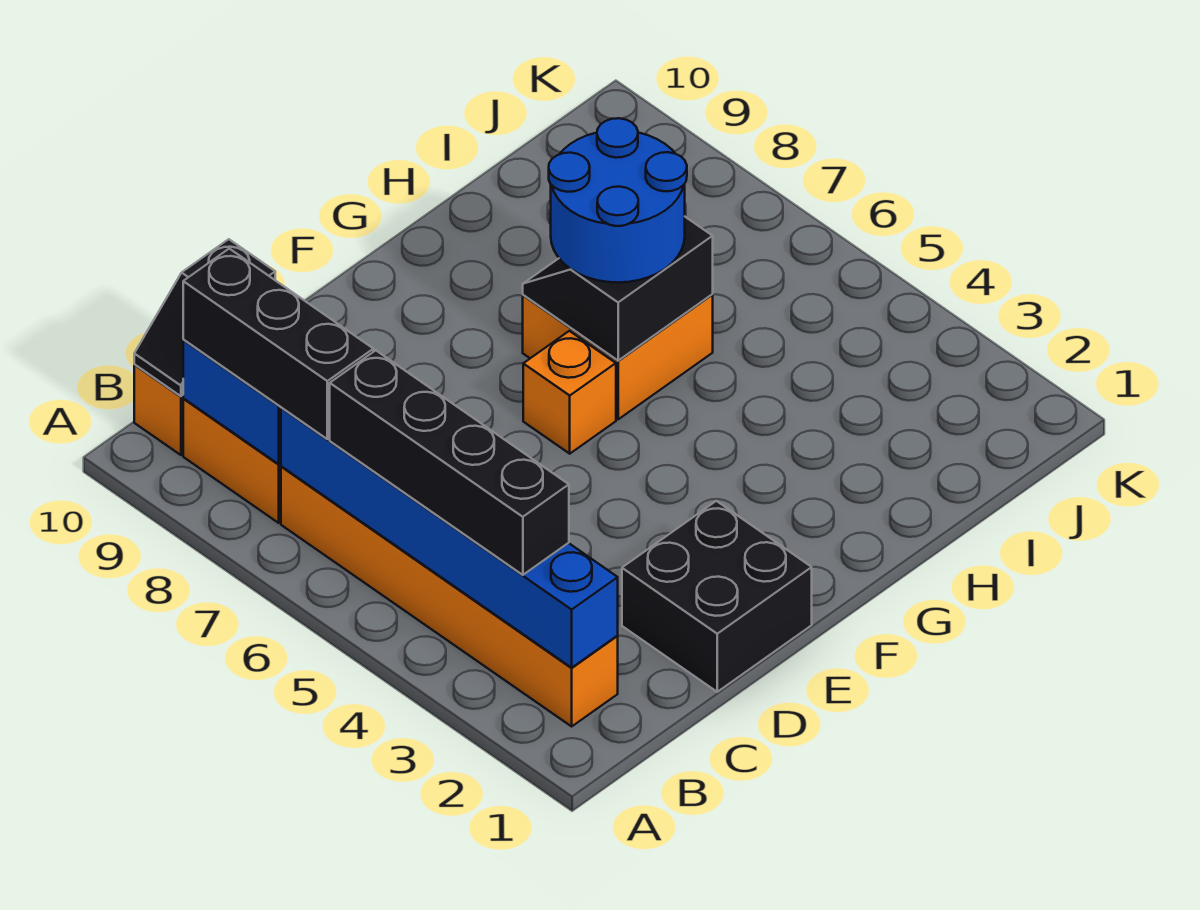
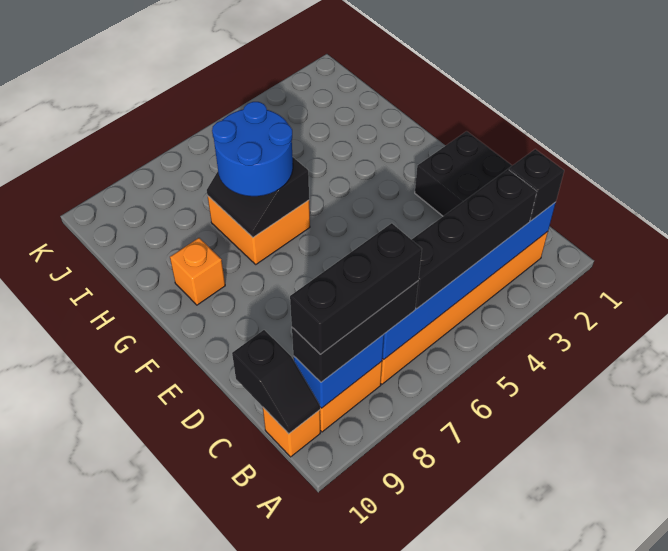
none -> black brick B2 level 3
none -> black brick B7:B9 level 4
orange brick F6 level 1 -> orange brick G9 level 1

